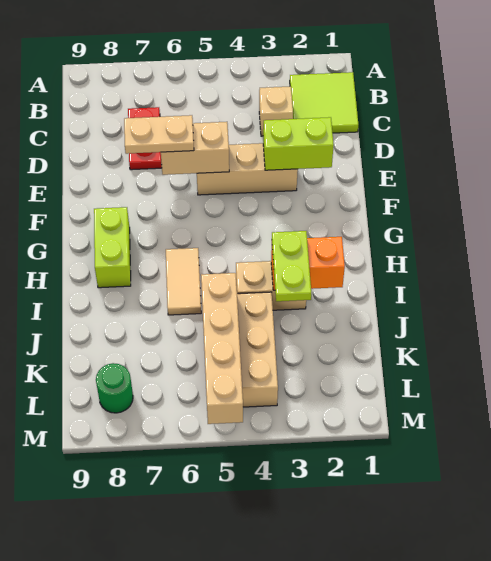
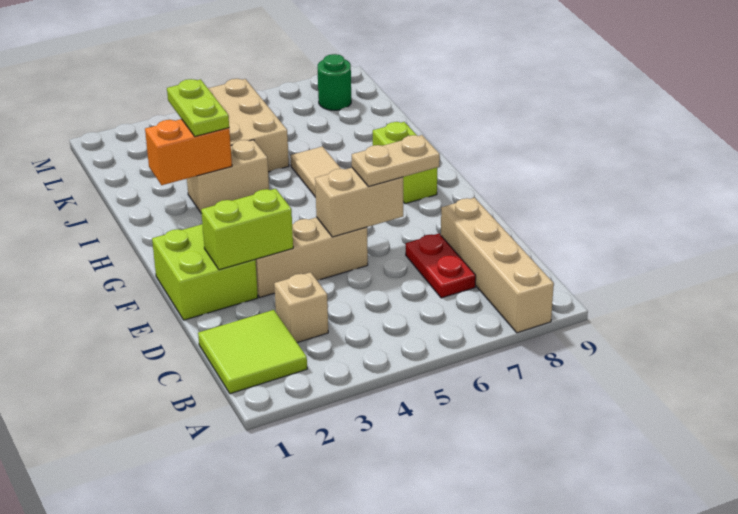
none -> lime brick E1:F2 level 1
tan brick J5:M5 level 2 -> tan brick A8:D8 level 1

